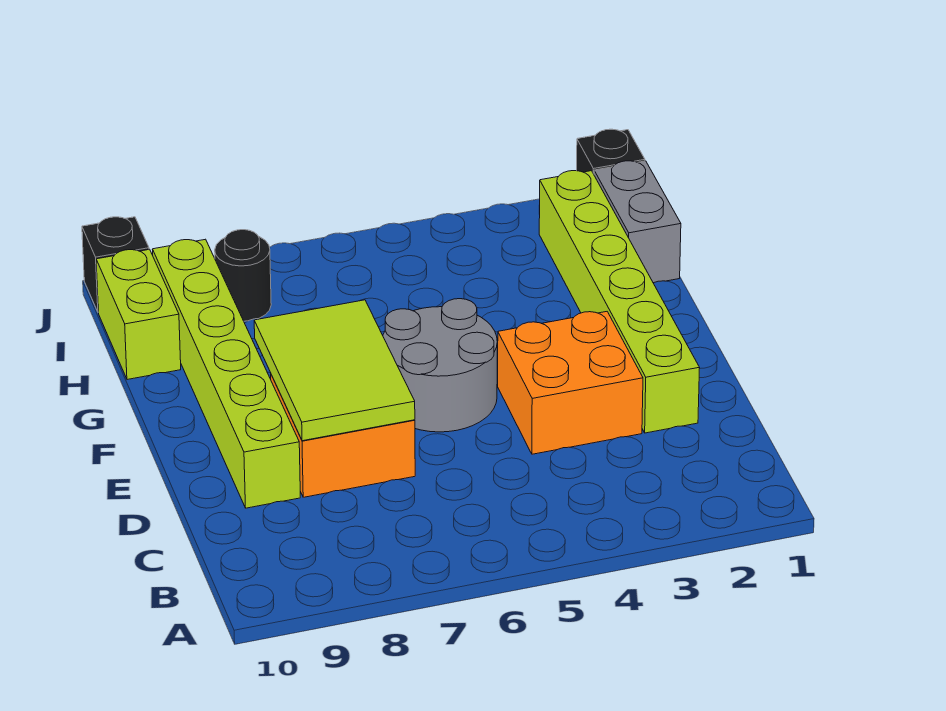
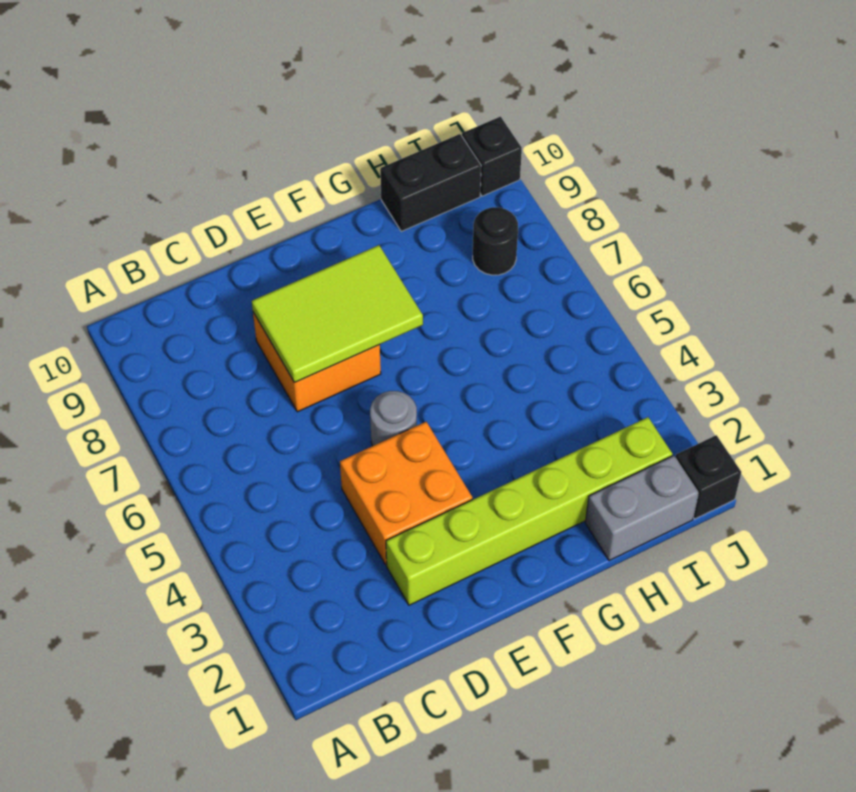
lime brick D9:I9 level 1 -> none
grey round brick E5:F6 level 1 -> grey round brick E5 level 1
lime brick H10:I10 level 1 -> black brick H10:I10 level 1

